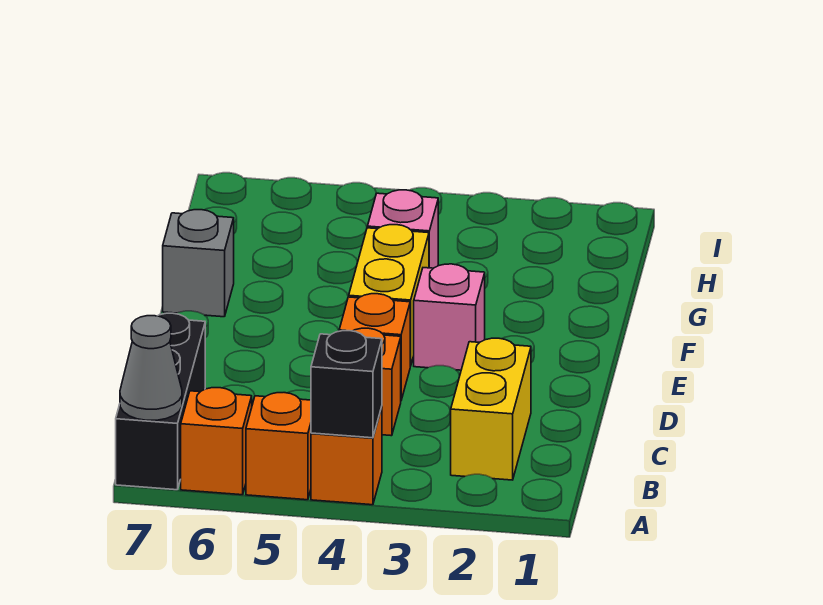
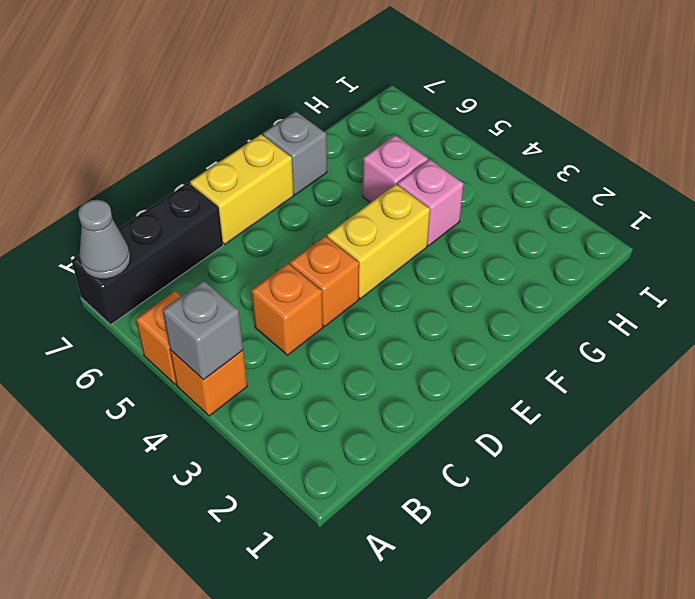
black brick A4 level 2 -> grey brick A4 level 2
orange brick A6 level 1 -> none
yellow brick B2:C2 level 1 -> yellow brick D7:E7 level 1
pink brick E3 level 1 -> pink brick G5 level 1

